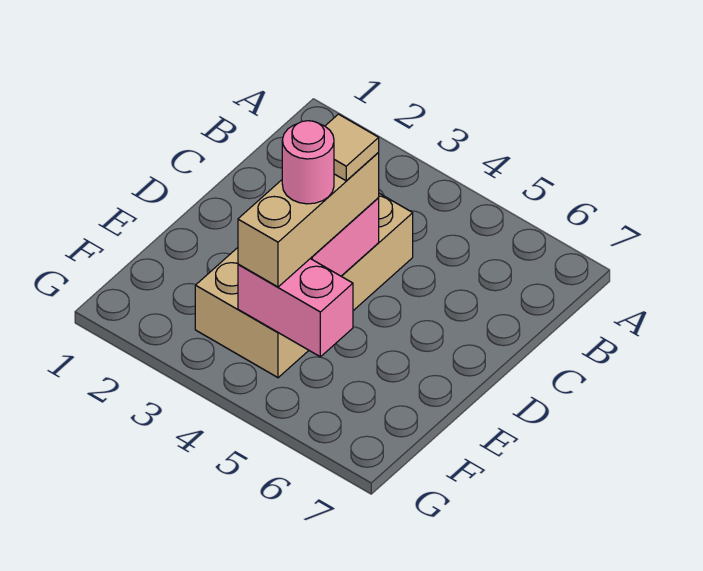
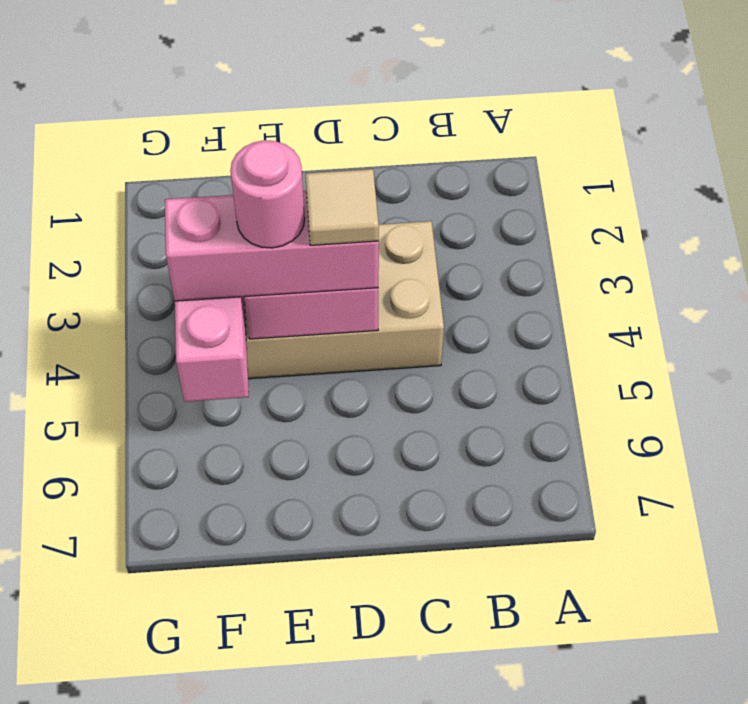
tan brick D4:F4 level 3 -> pink brick D4:F4 level 3

